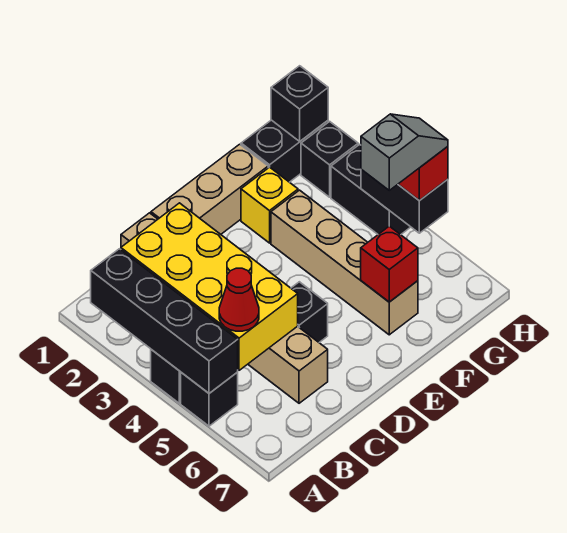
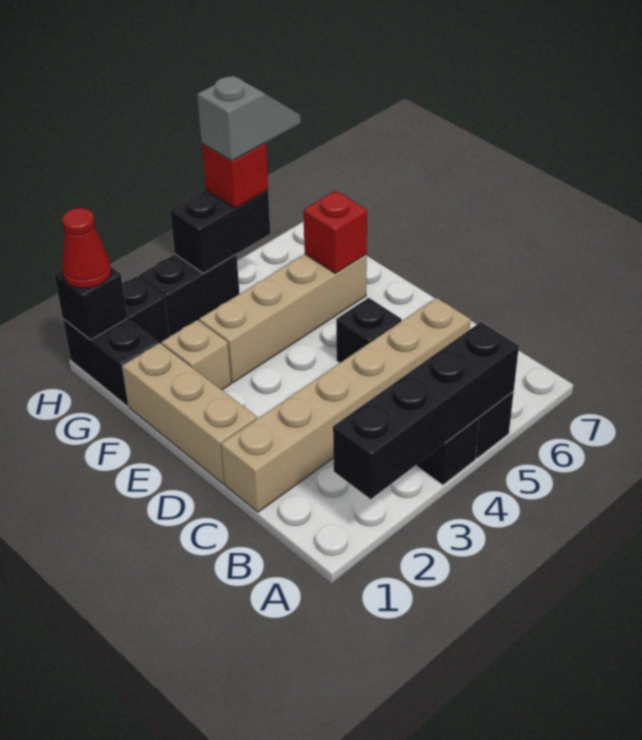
yellow brick B2:C5 level 2 -> none
red cone B5 level 3 -> red cone H1 level 3
yellow brick F2 level 1 -> tan brick F2 level 1
grey slope G5:H5 level 4 top G -> grey slope H5:H6 level 4 top 5

